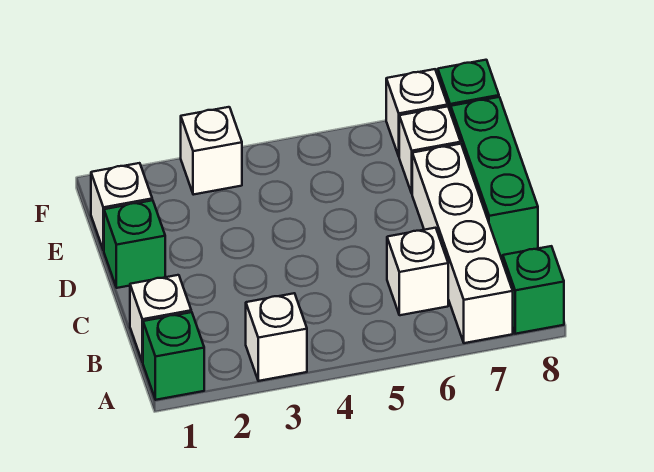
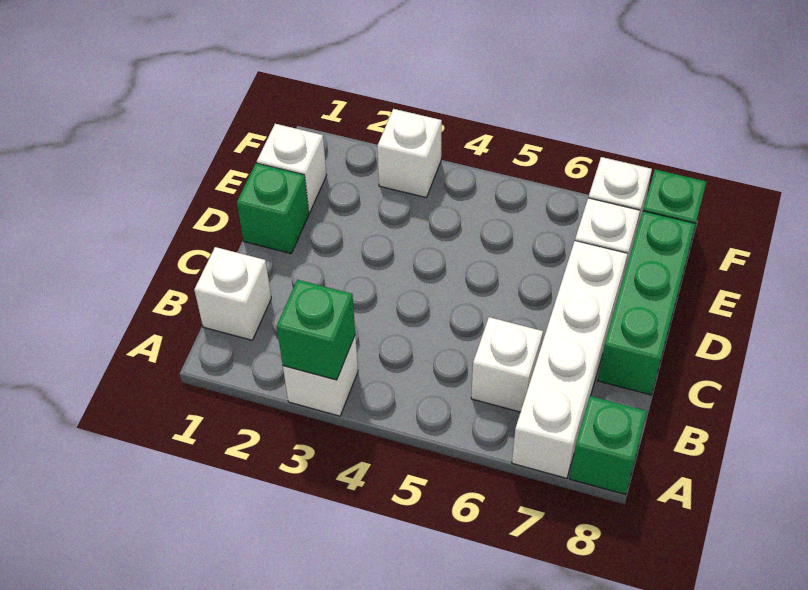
green brick A1 level 1 -> green brick A3 level 2

